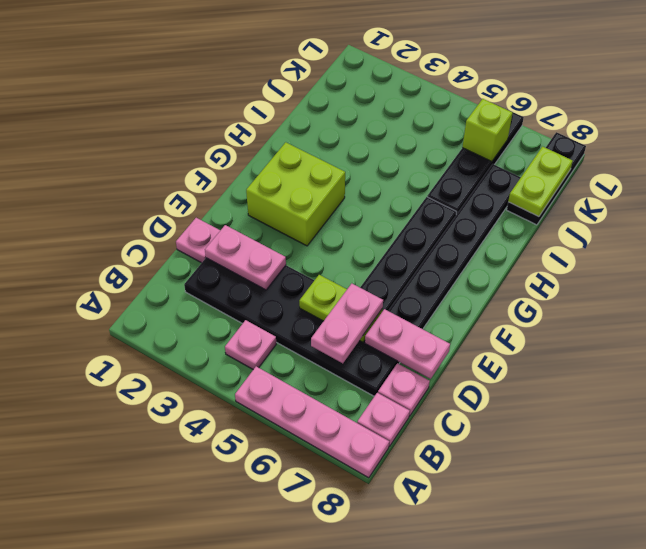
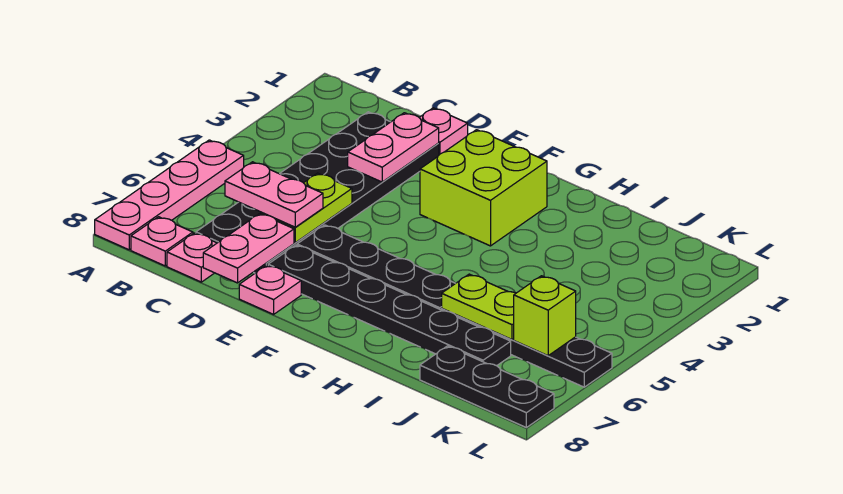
pink plate B4 level 1 -> pink plate E8 level 1
lime plate J8:K8 level 2 -> lime plate I6:J6 level 2

